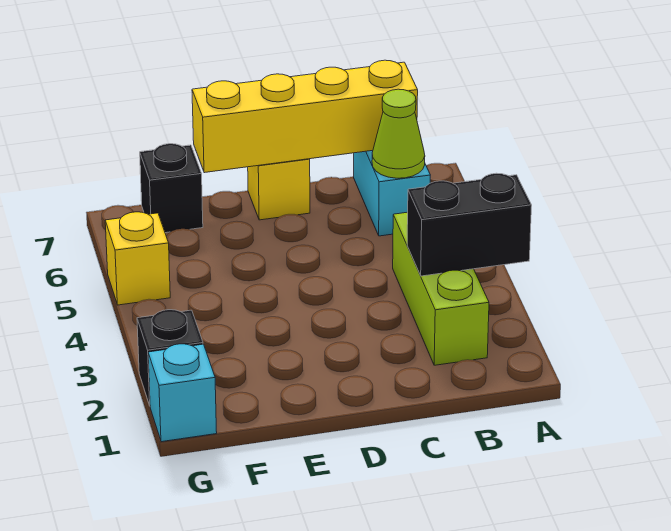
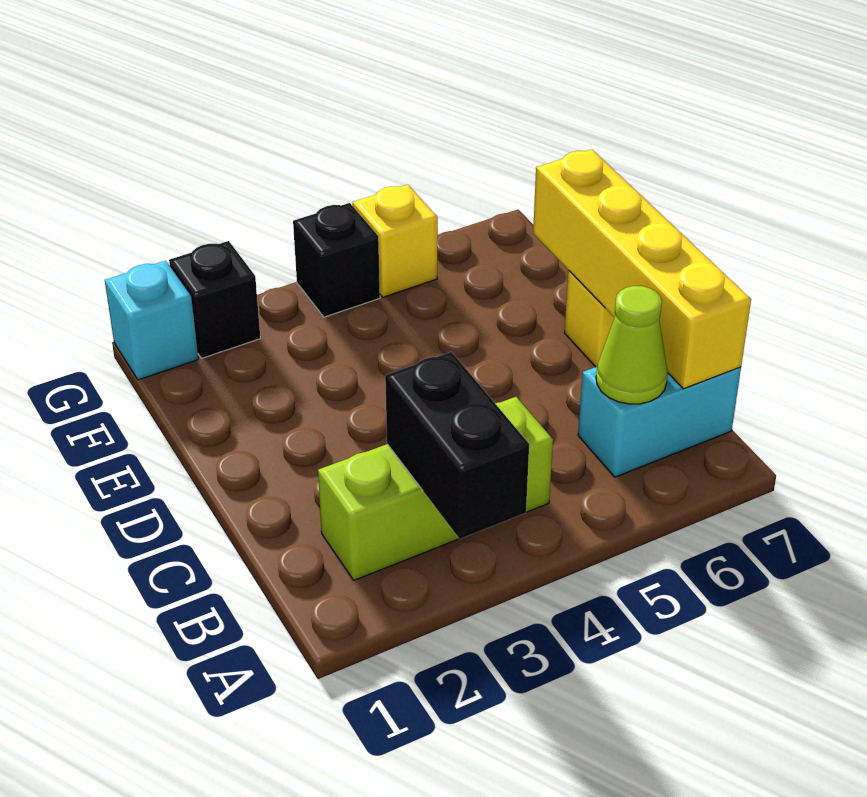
black brick F7 level 1 -> black brick G4 level 1

